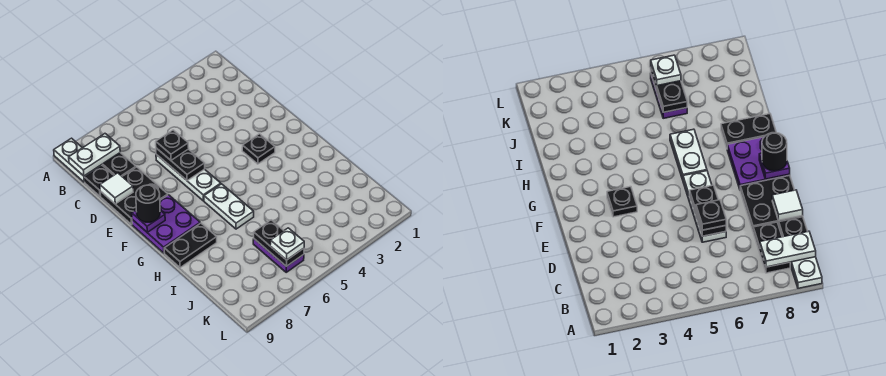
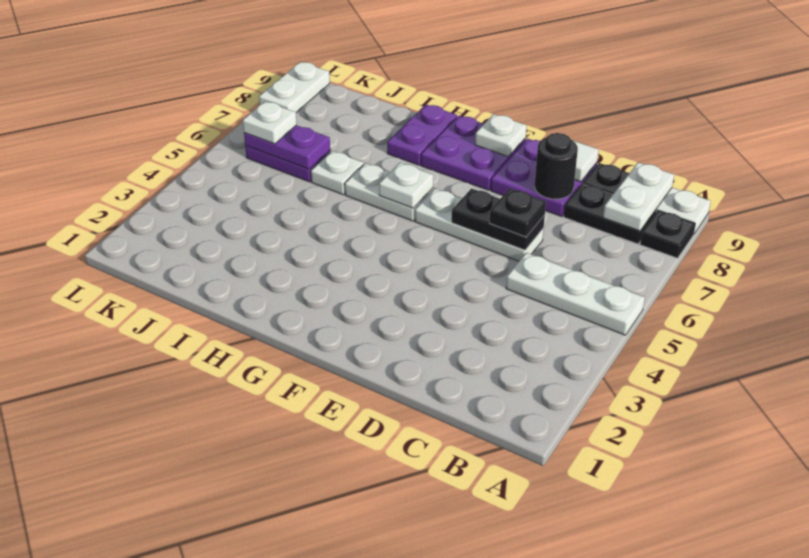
none -> white plate A5:C5 level 1
black plate D8:E9 level 1 -> purple plate D8:E9 level 1
black plate F3 level 1 -> black plate A8 level 1
purple plate F9 level 2 -> white plate F9 level 2
black round brick F9 level 3 -> black round brick D8 level 2
none -> white plate G6 level 2
black plate H8:H9 level 1 -> purple plate H8:H9 level 1
none -> white plate I6 level 1
black plate J6:K6 level 2 -> purple plate J6:K6 level 2
none -> white plate L8:L9 level 1

